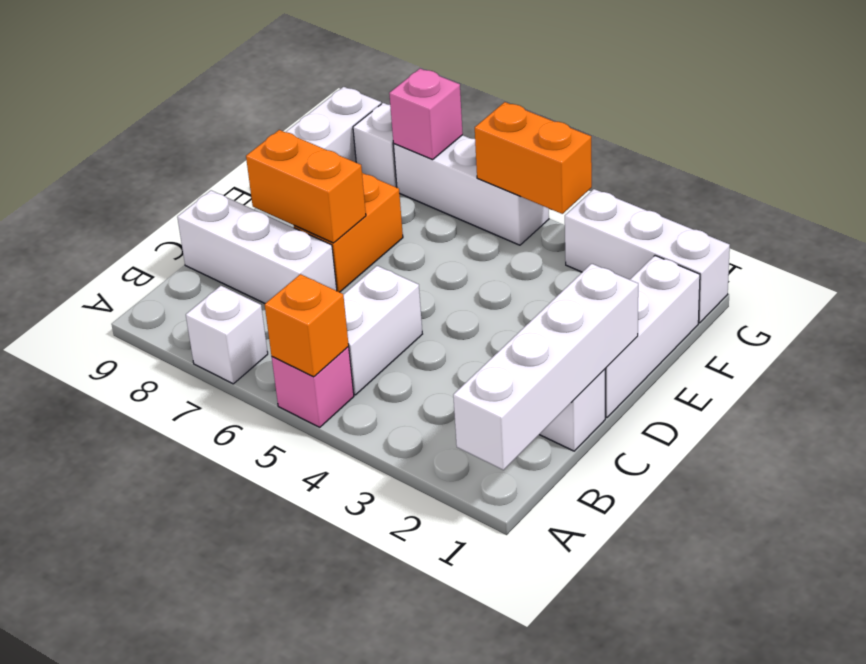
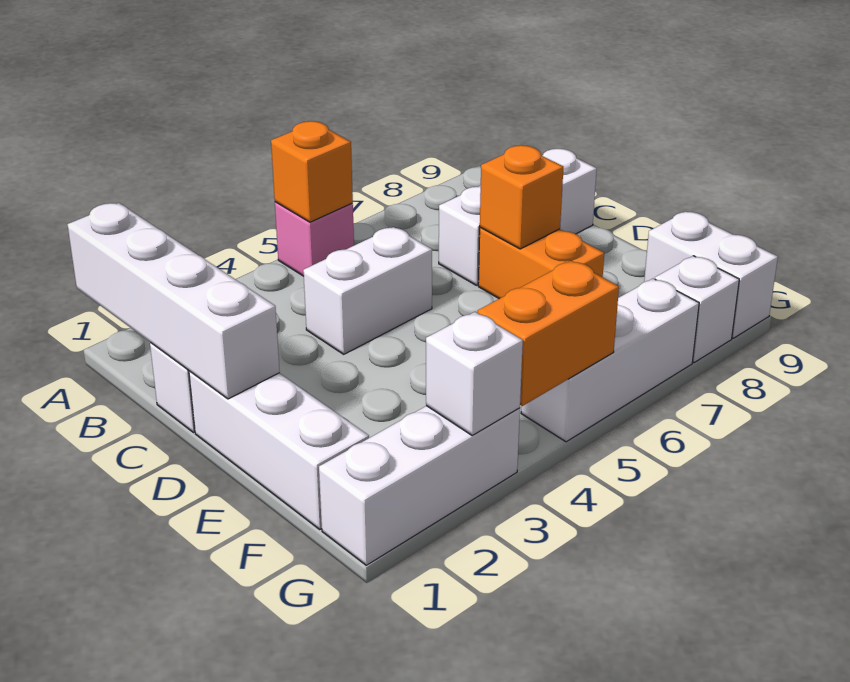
white brick A7 level 1 -> white brick G3 level 2
white brick B5:C5 level 1 -> white brick C4:C5 level 1
orange brick D7:D8 level 2 -> orange brick D7 level 2
pink brick G7 level 2 -> none

